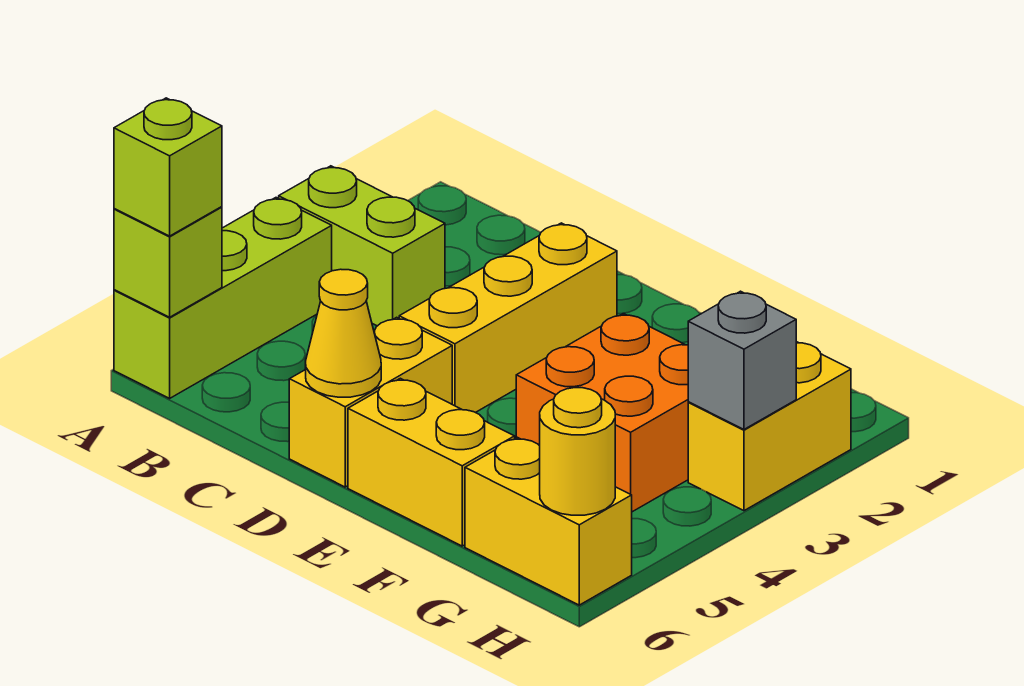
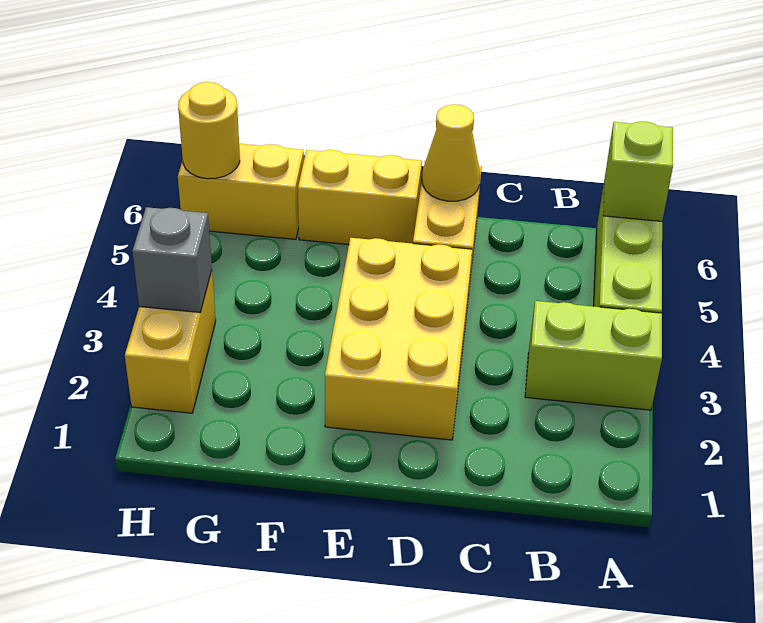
lime brick A6 level 3 -> none
yellow brick D2:D4 level 1 -> yellow brick D2:E4 level 1
orange brick F3:G4 level 1 -> none

